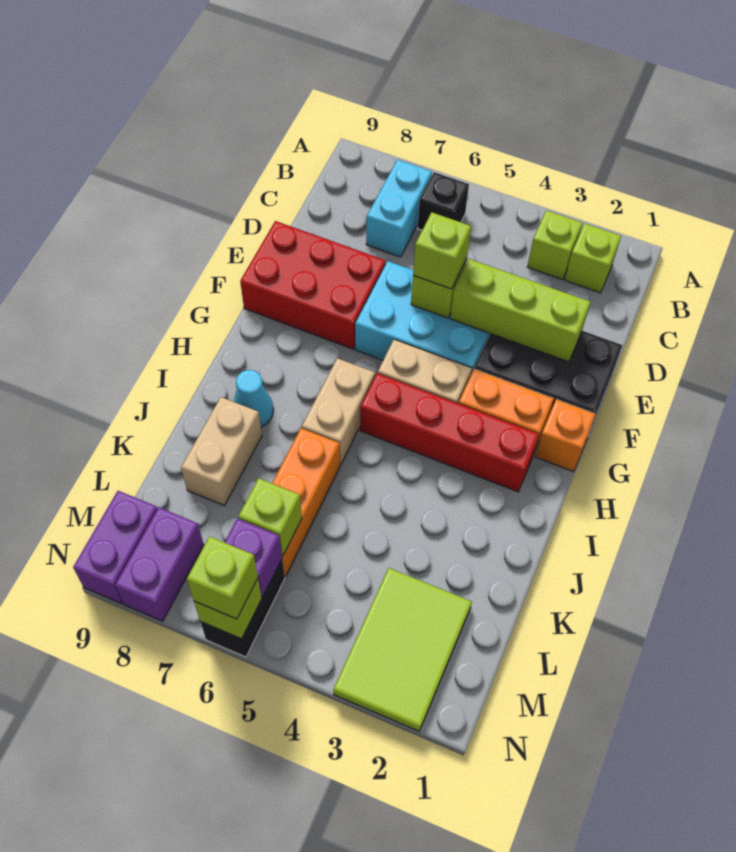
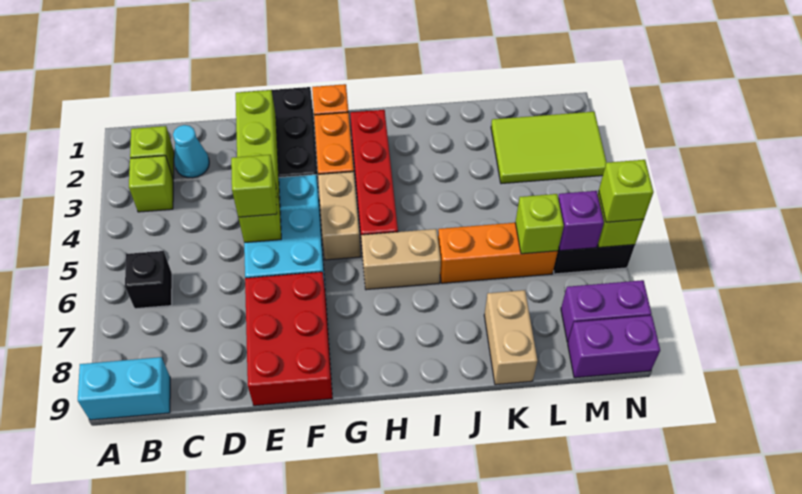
cyan brick B7:C7 level 1 -> cyan brick A9:B9 level 1
cyan cone I8 level 1 -> cyan cone C2 level 1
tan brick J8:K8 level 1 -> tan brick K8:K9 level 1

